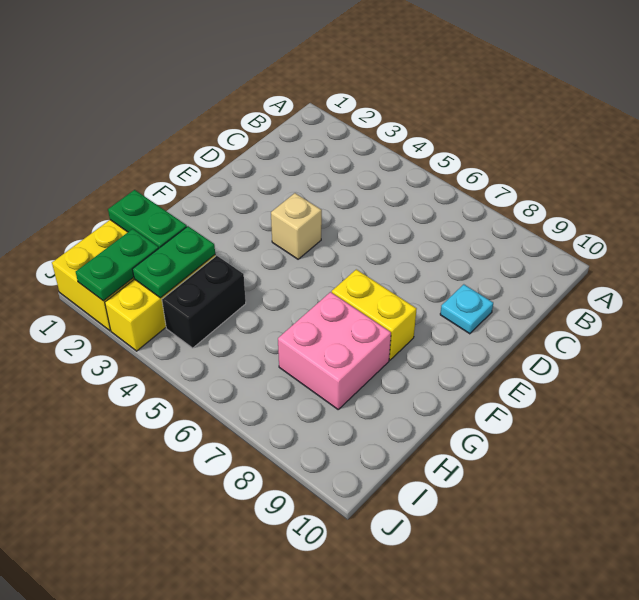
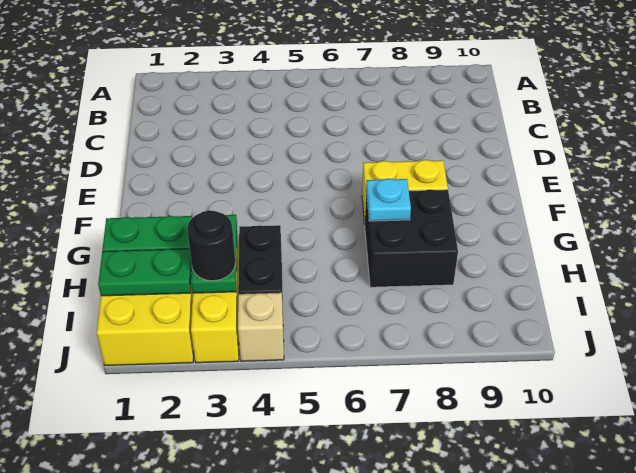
cyan plate D9 level 1 -> cyan plate G7 level 2
tan brick E4 level 1 -> tan brick J4 level 1
pink brick G7:H8 level 1 -> black brick G7:H8 level 1
green plate I2:J2 level 2 -> green plate I1:I2 level 2
none -> black round brick I3 level 3

